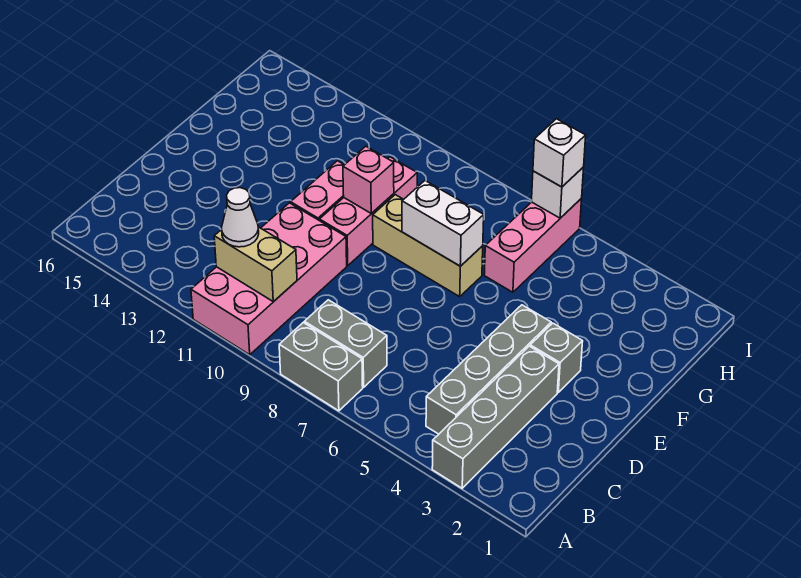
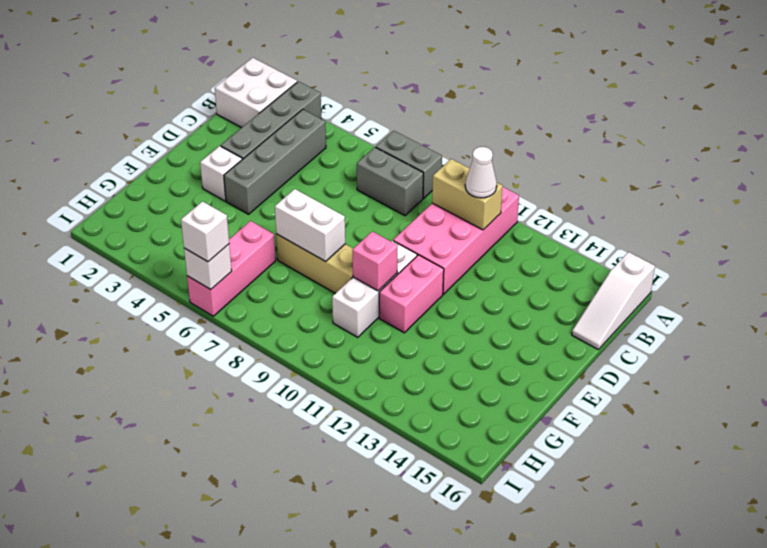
none -> white brick A1:B2 level 1
none -> white slope A16:C16 level 1 top A
grey brick E3 level 1 -> white brick E3 level 1
pink brick E10:G10 level 1 -> white brick E10:G10 level 1

